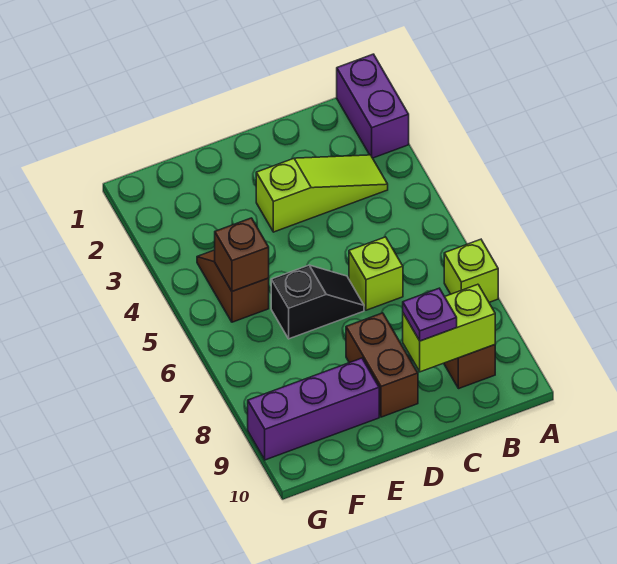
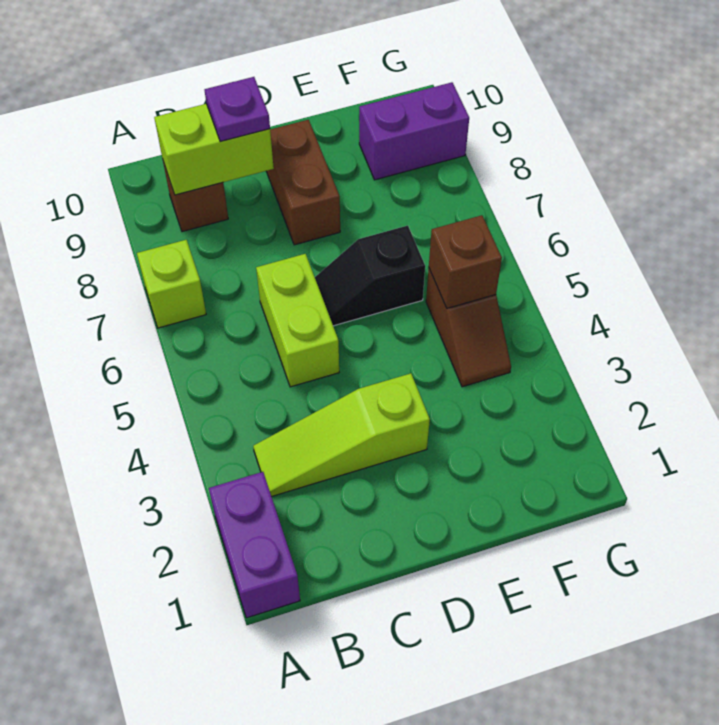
lime brick C6 level 1 -> lime brick C5:C6 level 1
purple brick E9:G9 level 1 -> purple brick F9:G9 level 1

